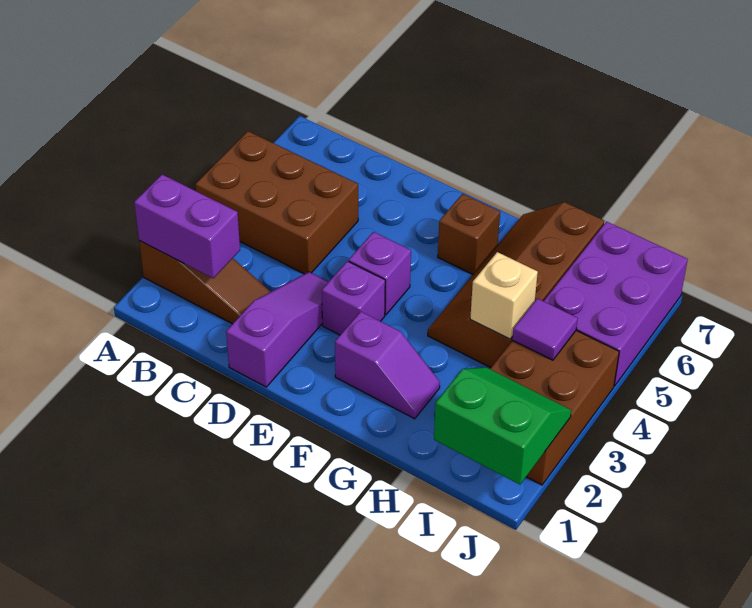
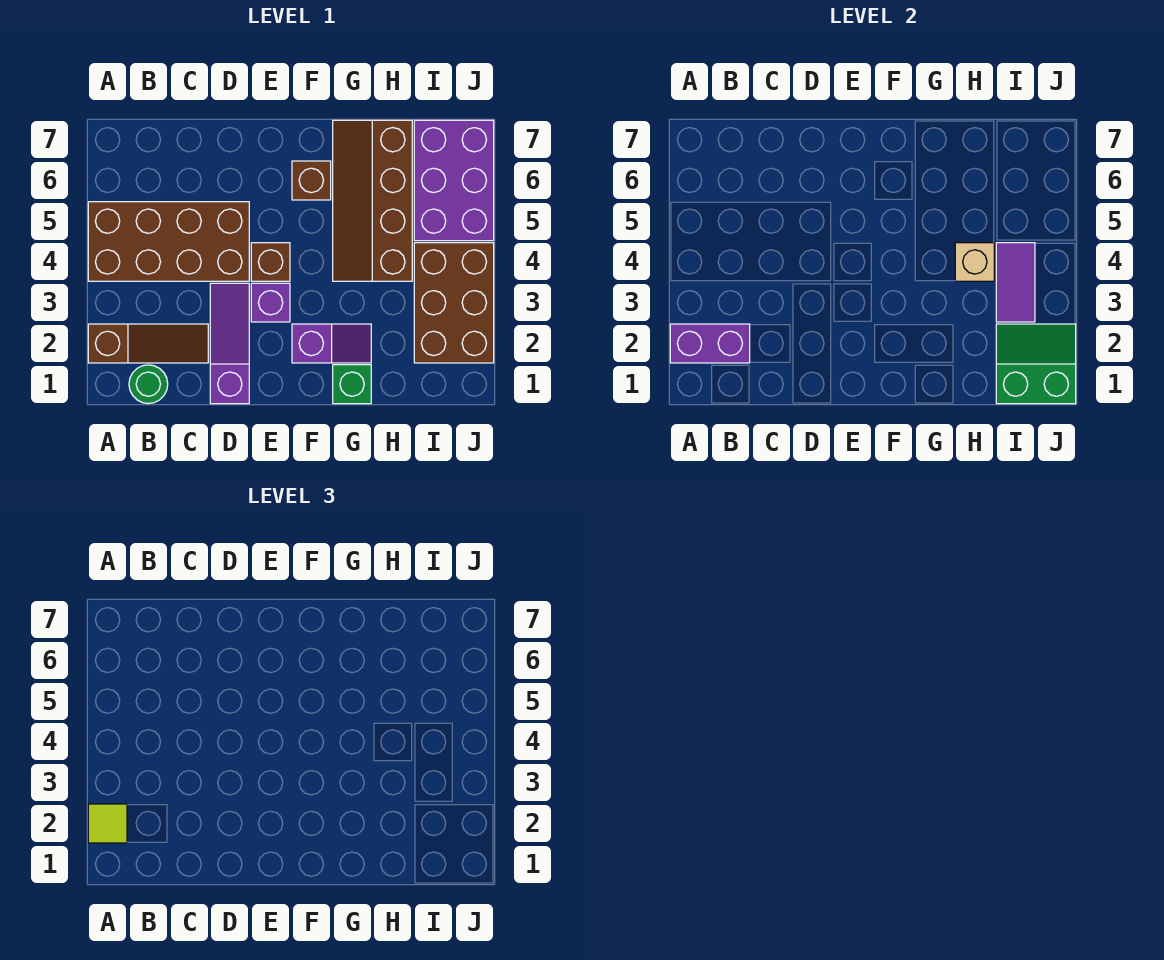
none -> lime tile A2 level 3
brown brick A4:C5 level 1 -> brown brick A4:D5 level 1
none -> green round brick B1 level 1
purple brick E4 level 1 -> brown brick E4 level 1
none -> green brick G1 level 1
purple tile I4 level 2 -> purple tile I3:I4 level 2

